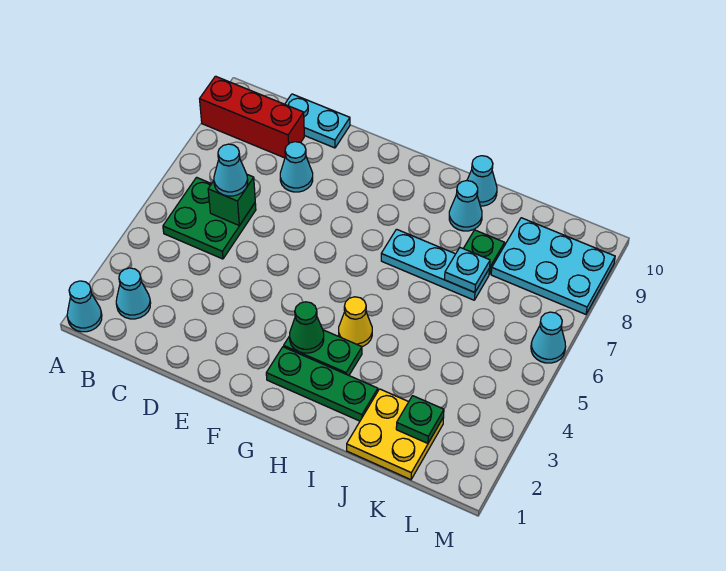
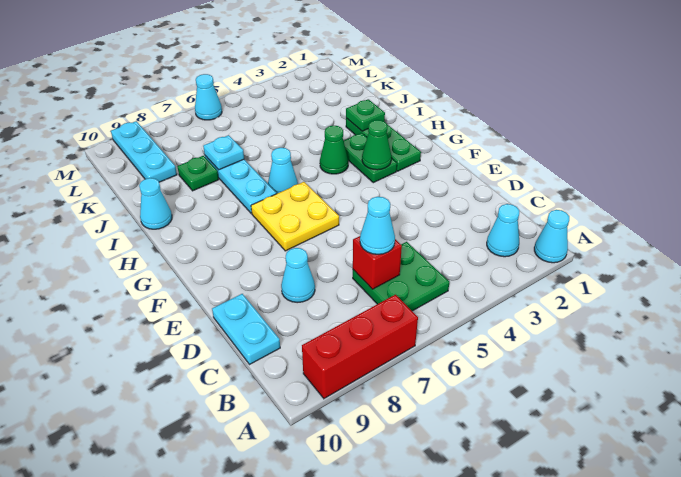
red brick A9:C9 level 1 -> red brick A7:A9 level 1
green brick C6 level 2 -> red brick C6 level 2
yellow cone H4 level 1 -> green cone H4 level 1
cyan cone I9 level 1 -> cyan cone H6 level 1
yellow plate J1:K2 level 1 -> yellow plate F6:G7 level 1
green plate K2 level 2 -> green plate I2 level 2
cyan plate K8:M9 level 1 -> cyan plate K9:M9 level 1

